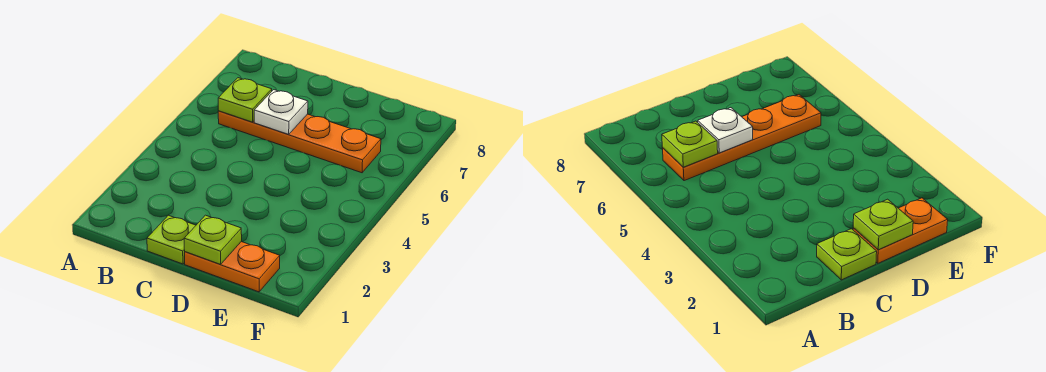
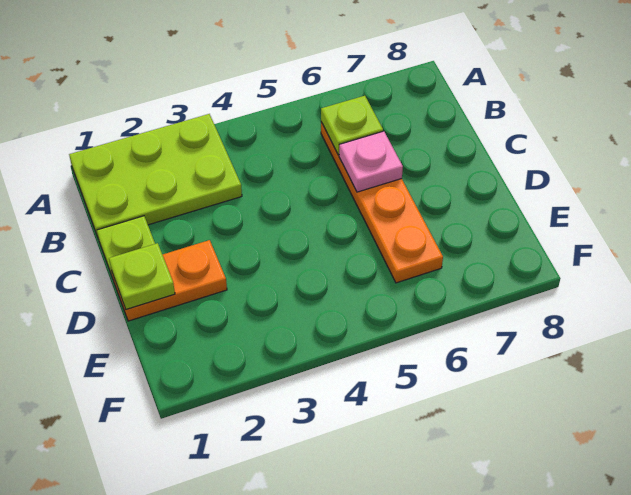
none -> lime plate A1:B3 level 1
white plate C6 level 2 -> pink plate C6 level 2
orange plate D1:E1 level 1 -> orange plate D1:D2 level 1

